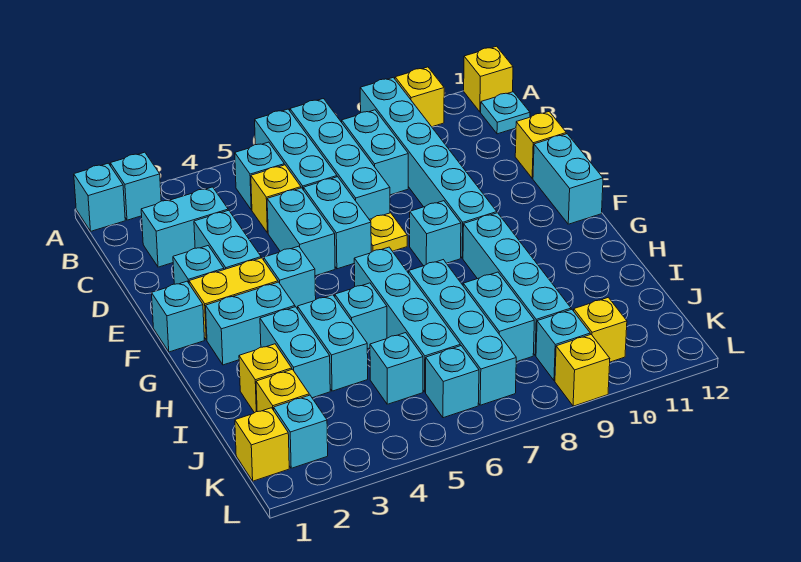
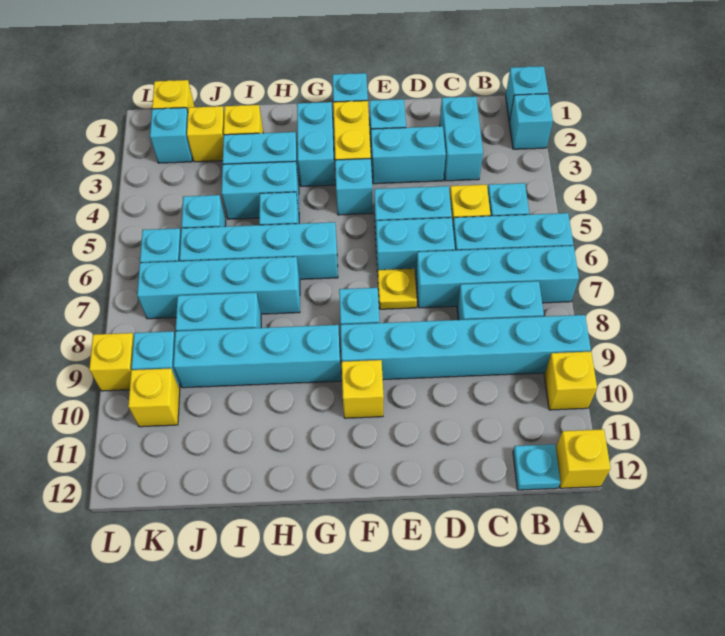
yellow brick D12 level 1 -> yellow brick F10 level 1
cyan brick E12:F12 level 1 -> none

